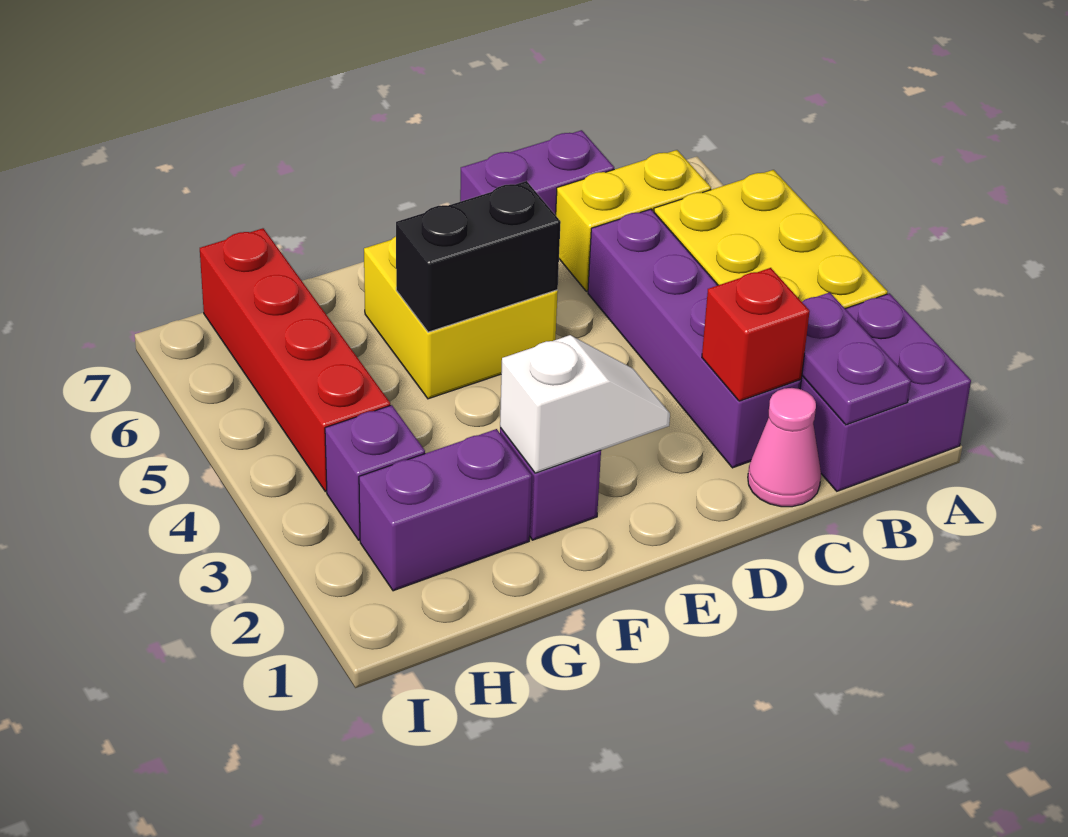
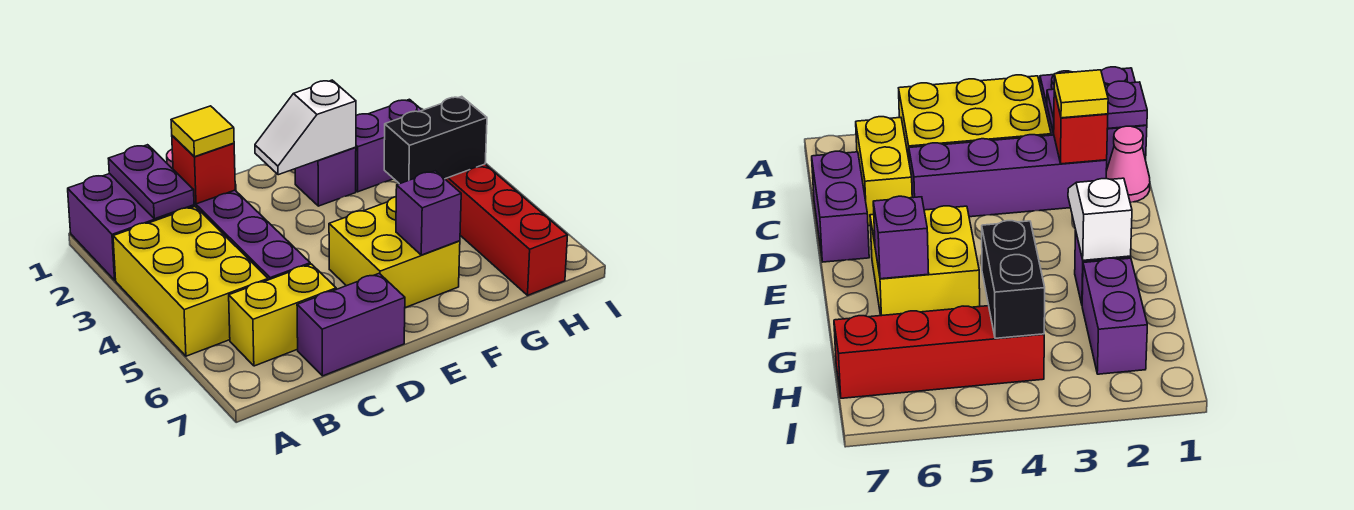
none -> yellow tile C2 level 3
black brick E5:F5 level 2 -> black brick G4:H4 level 2
purple brick H3 level 1 -> purple brick F6 level 2

